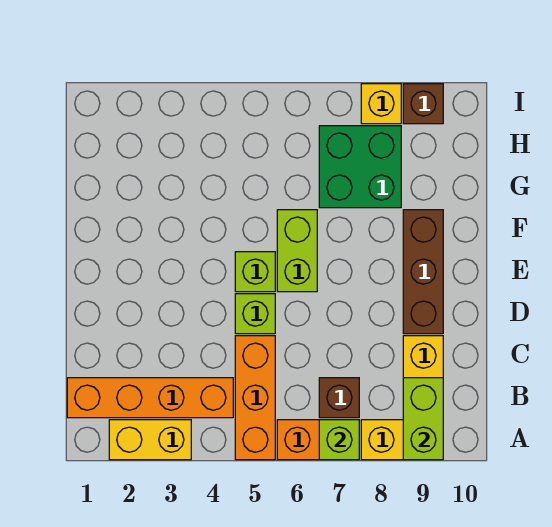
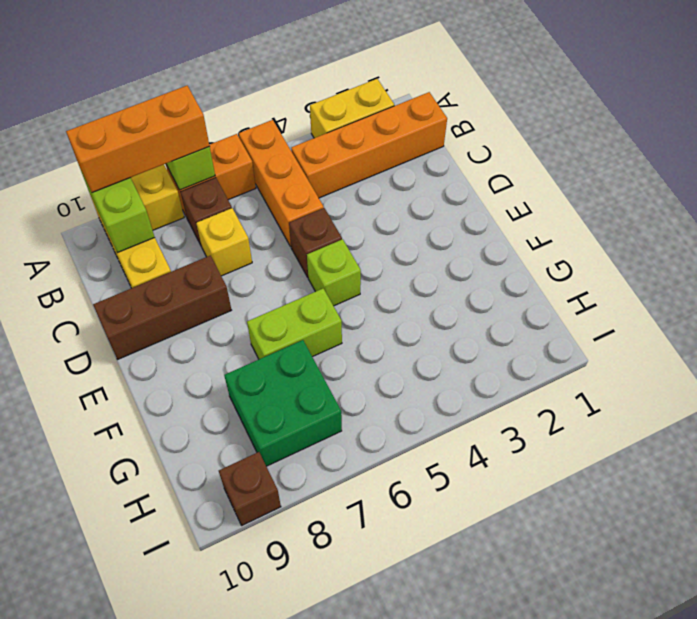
none -> orange brick A7:A9 level 3
lime brick D5 level 1 -> brown brick D5 level 1
brown brick D9:F9 level 1 -> brown brick D8:D10 level 1
lime brick E6:F6 level 1 -> lime brick F6:F7 level 1
yellow brick I8 level 1 -> yellow brick C7 level 1

